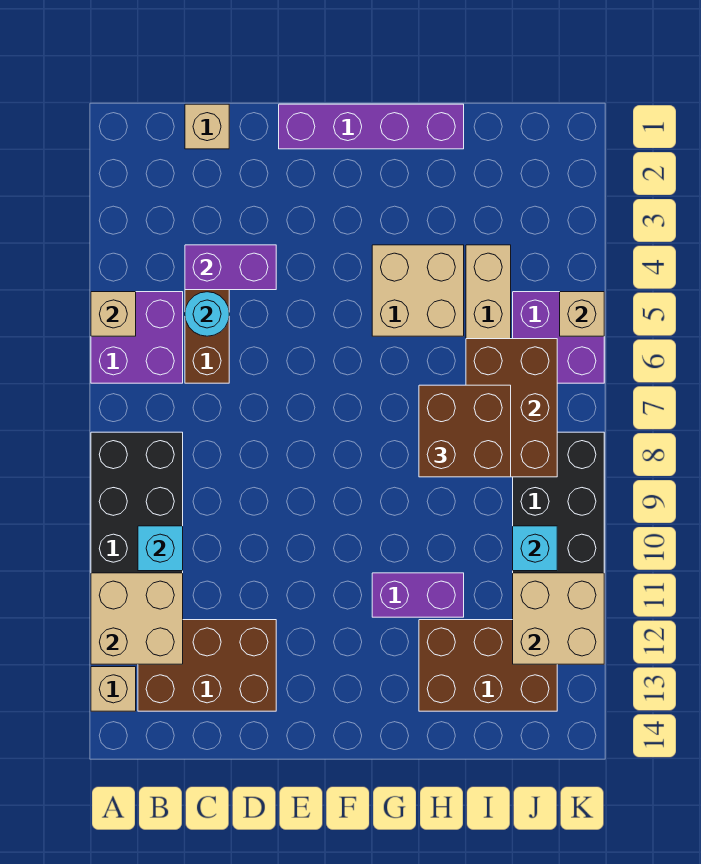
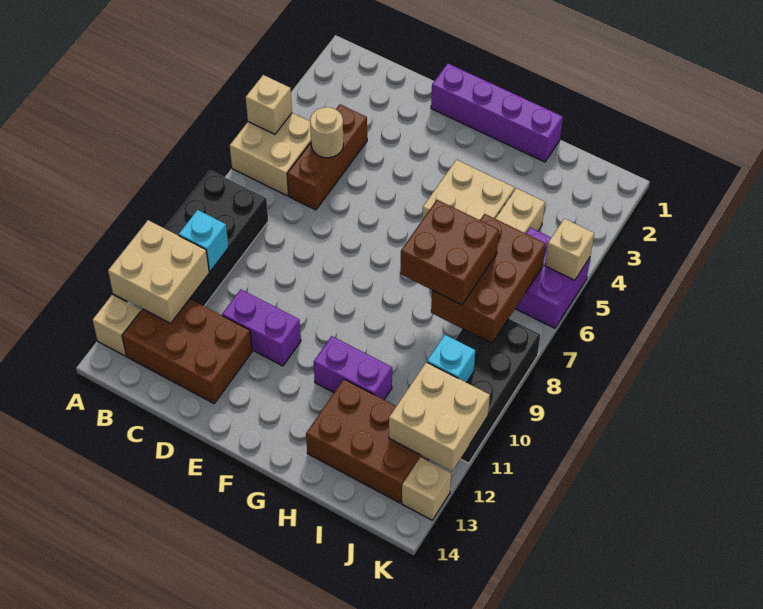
purple brick A5:B6 level 1 -> tan brick A5:B6 level 1
tan brick C1 level 1 -> tan brick K13 level 1
purple brick C4:D4 level 2 -> purple brick D11:E11 level 1
cyan round brick C5 level 2 -> tan round brick C5 level 2

